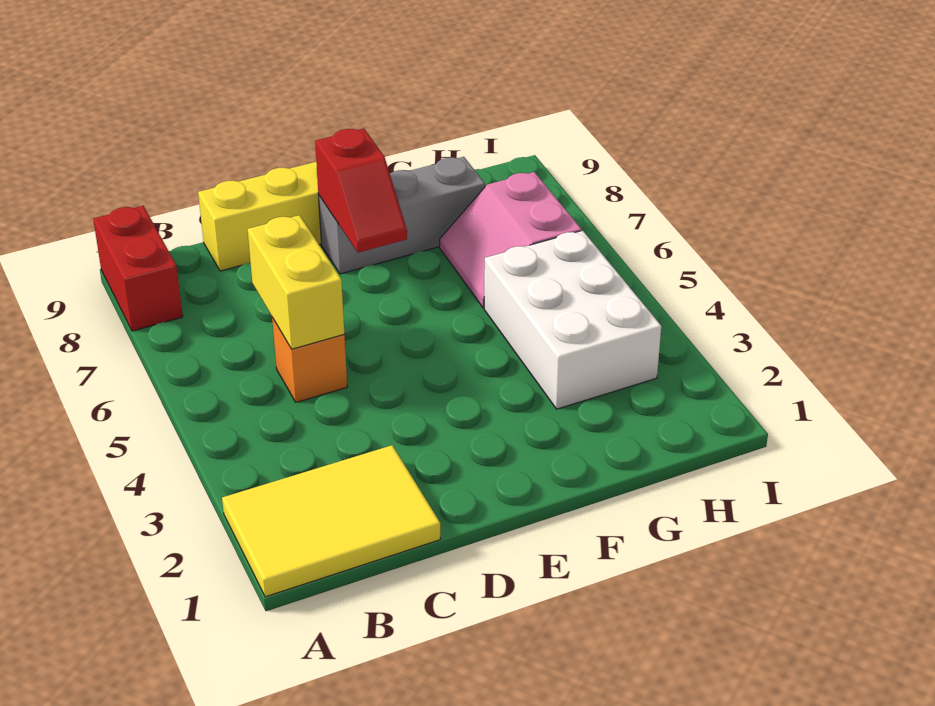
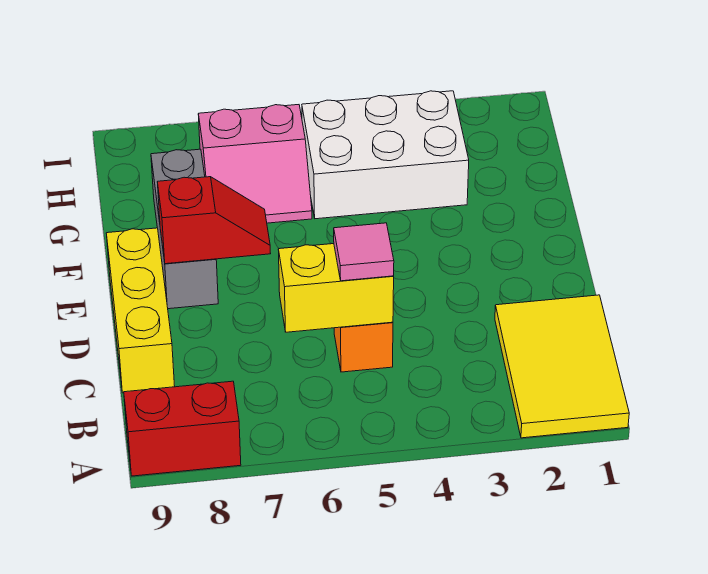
none -> pink tile C5 level 3

